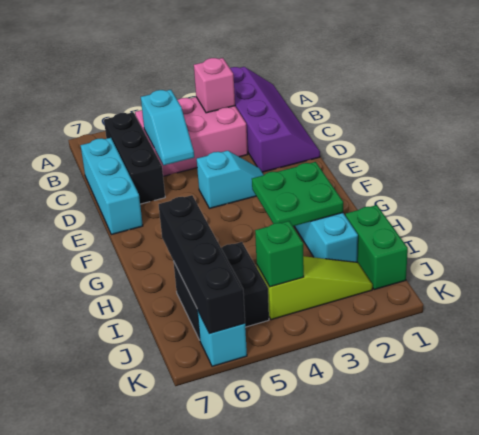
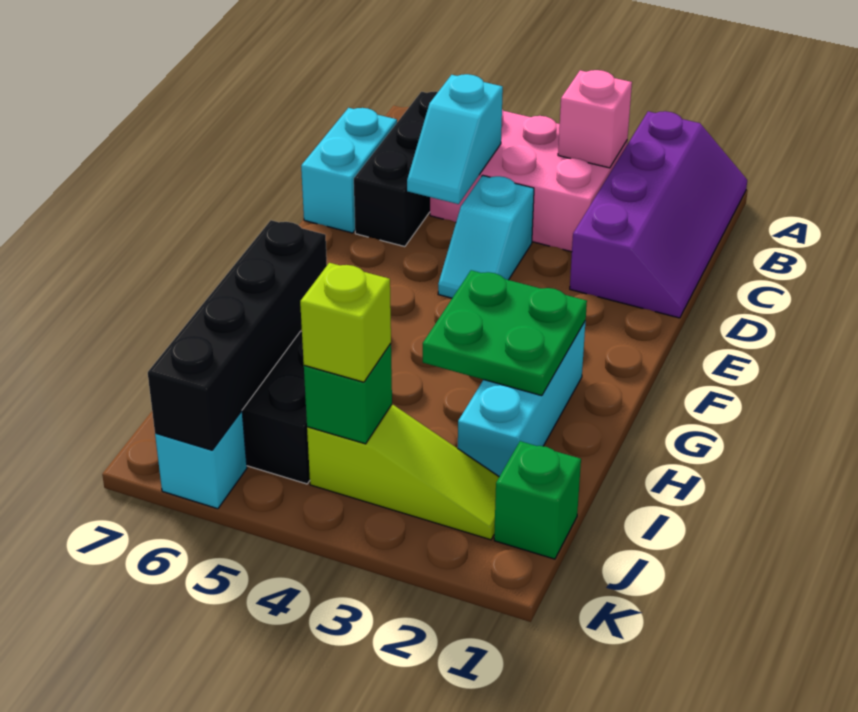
cyan brick C7:E7 level 1 -> cyan brick C7:D7 level 1
cyan slope E3:E4 level 1 top 4 -> cyan slope D4:E4 level 1 top D
green brick I1:J1 level 1 -> green brick J1 level 1
none -> lime brick J4 level 3

